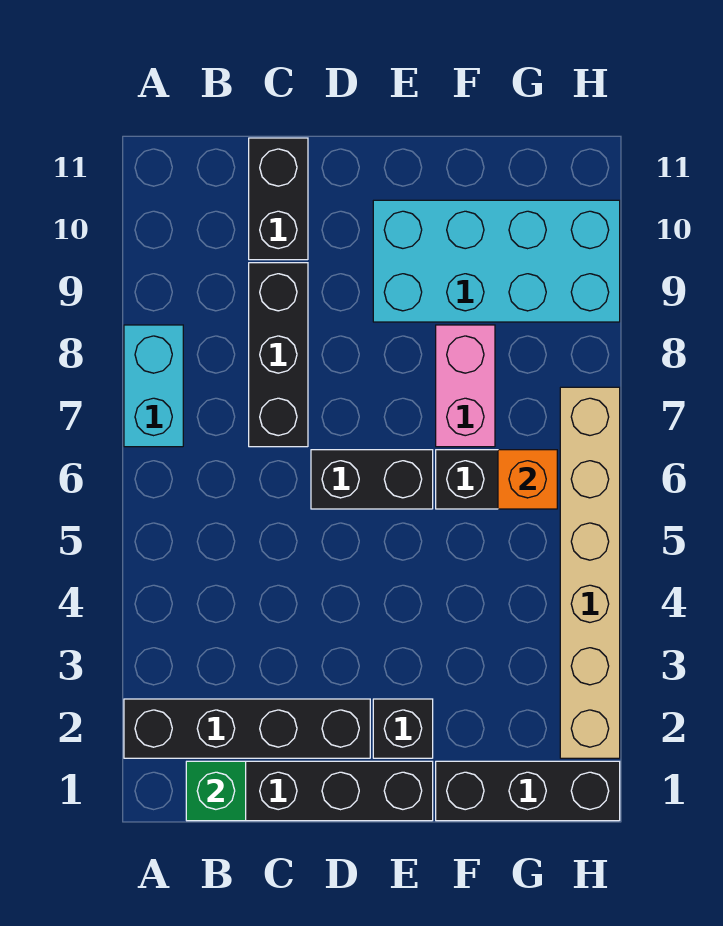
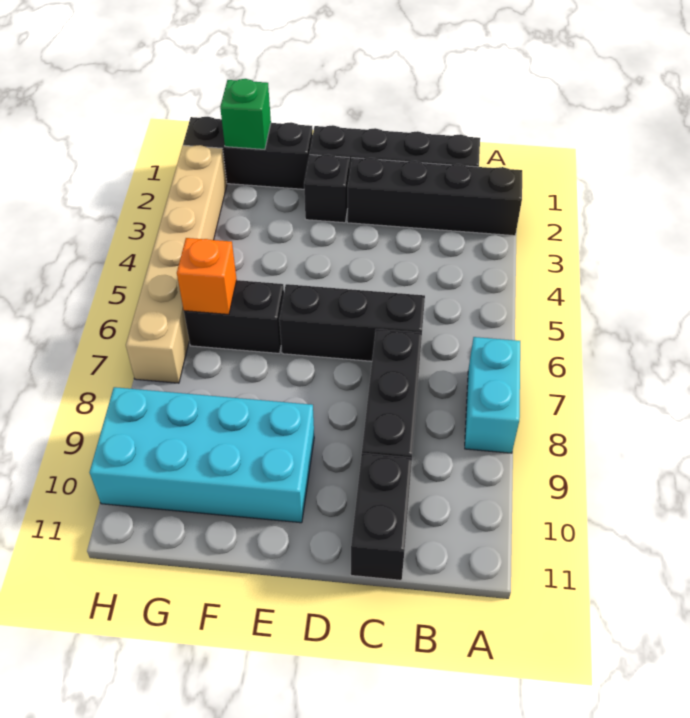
green brick B1 level 2 -> green brick G1 level 2
black brick D6:E6 level 1 -> black brick C6:E6 level 1
pink brick F7:F8 level 1 -> none

